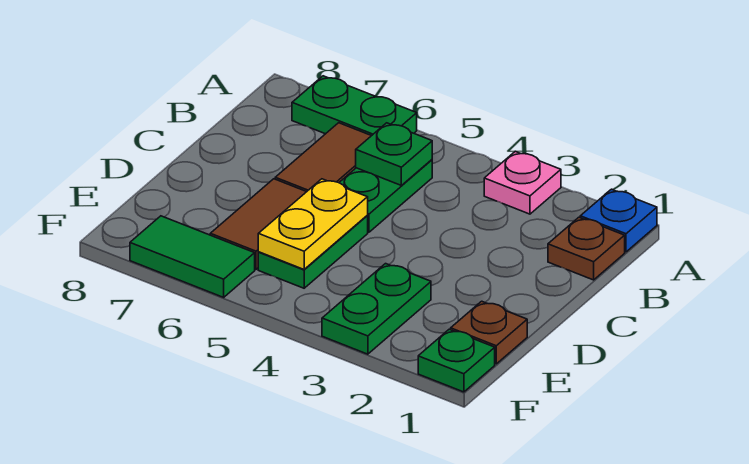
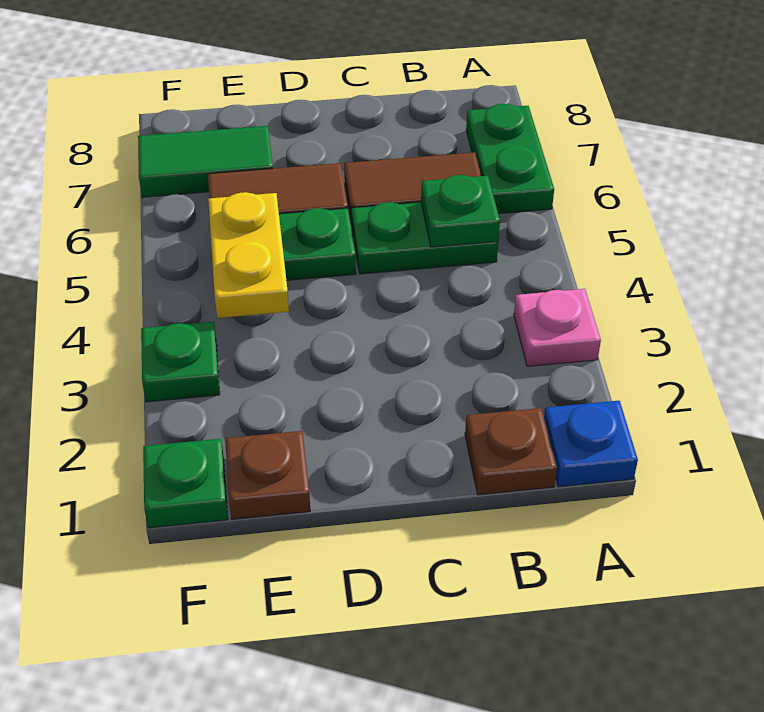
yellow plate D5:E5 level 2 -> yellow plate E4:E5 level 2
green plate E3:F3 level 1 -> green plate F3 level 1
green tile F6:F7 level 1 -> green tile E7:F7 level 1

